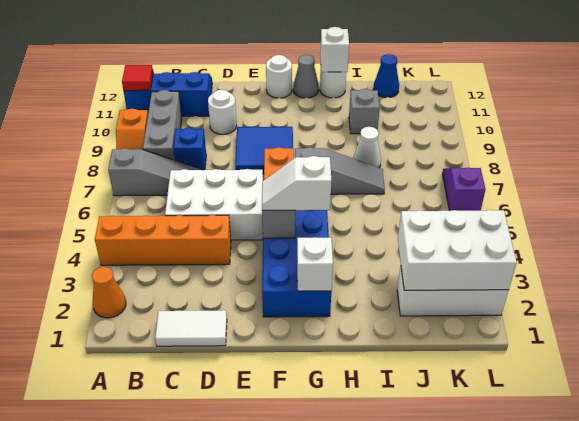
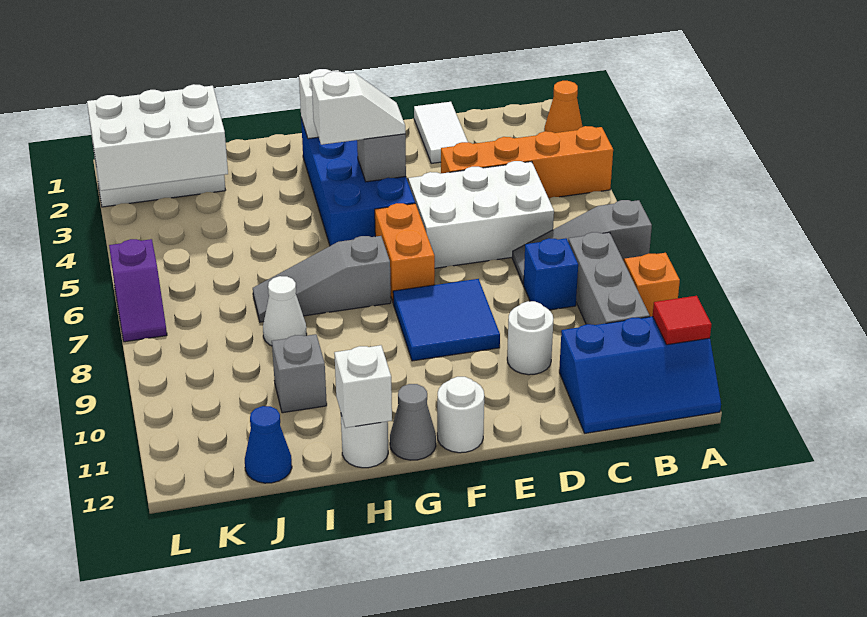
white tile C1:D1 level 1 -> white tile D1:D2 level 1

